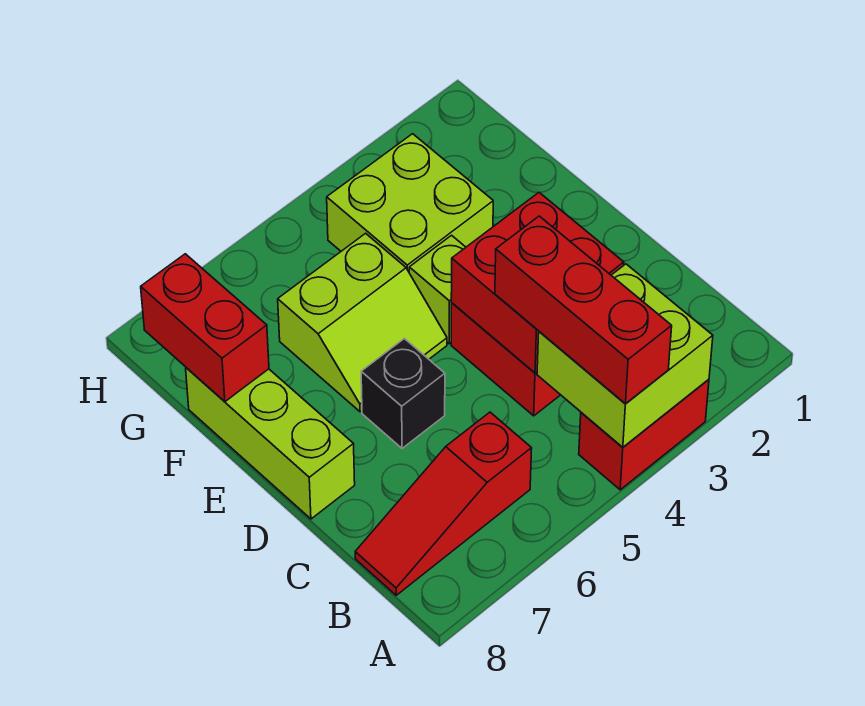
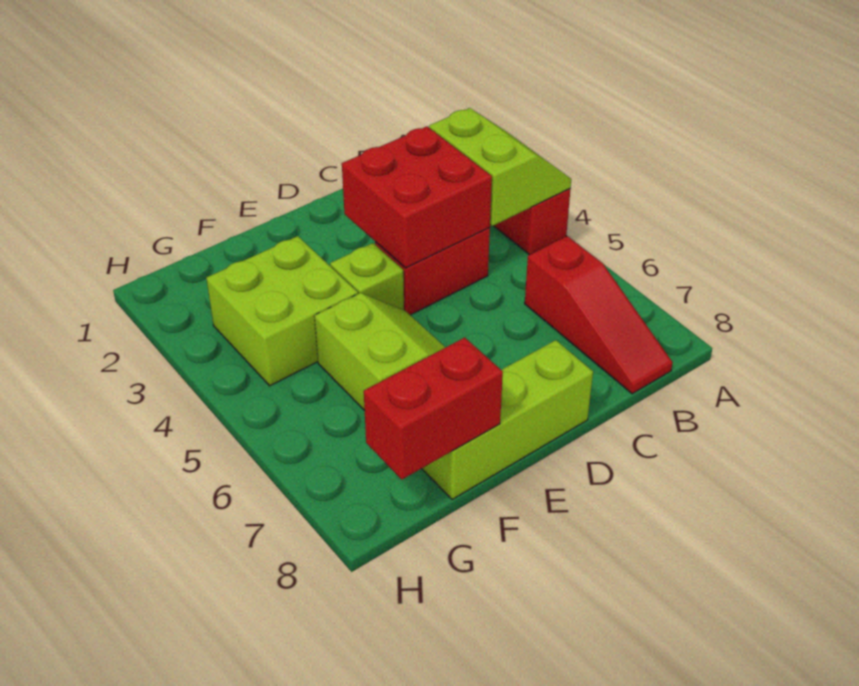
lime brick A3:B4 level 2 -> lime slope A3:B4 level 2 top B
red brick A4:C4 level 3 -> none
black brick D6 level 1 -> none

